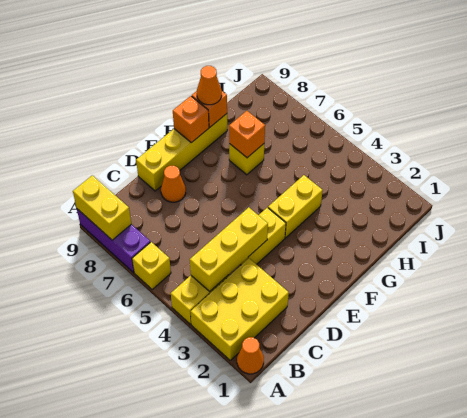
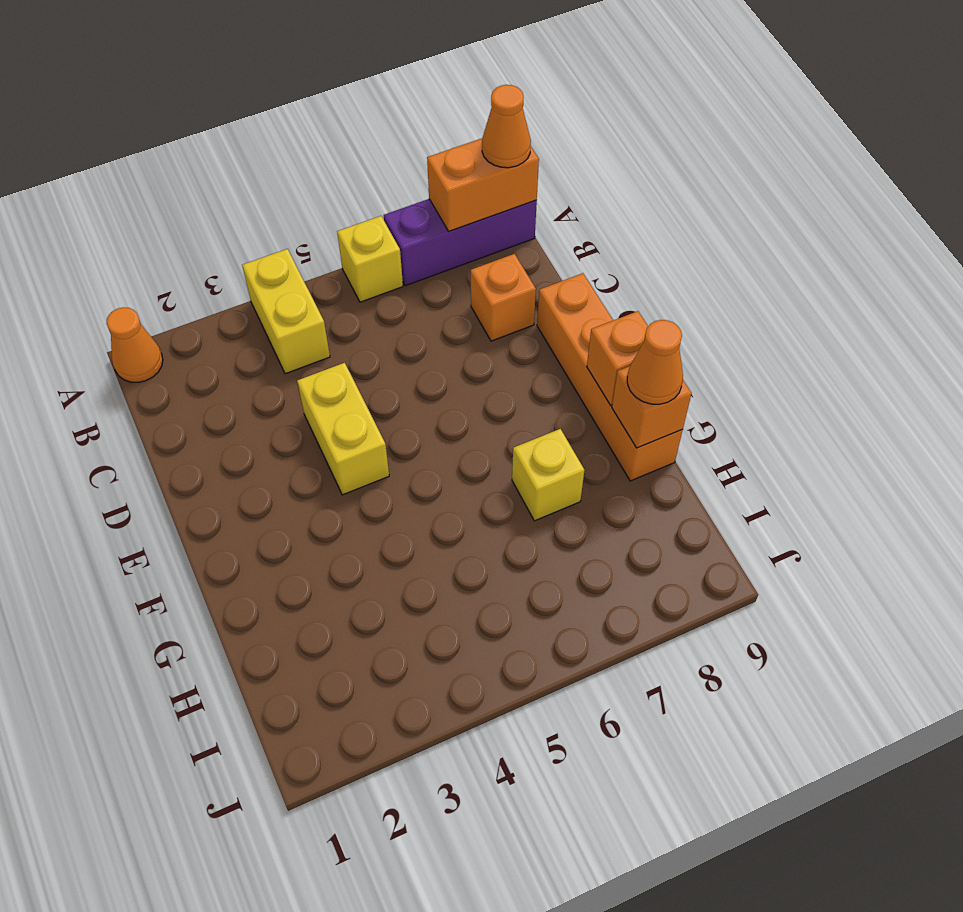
yellow brick A2:C3 level 1 -> none
yellow brick A8:A9 level 2 -> orange brick A8:A9 level 2
yellow brick B4:D4 level 2 -> none
orange cone D8 level 1 -> orange cone A9 level 3
yellow brick D9:G9 level 1 -> orange brick D9:G9 level 1
yellow brick F4:G4 level 1 -> none
orange brick G7 level 2 -> orange brick C8 level 1

